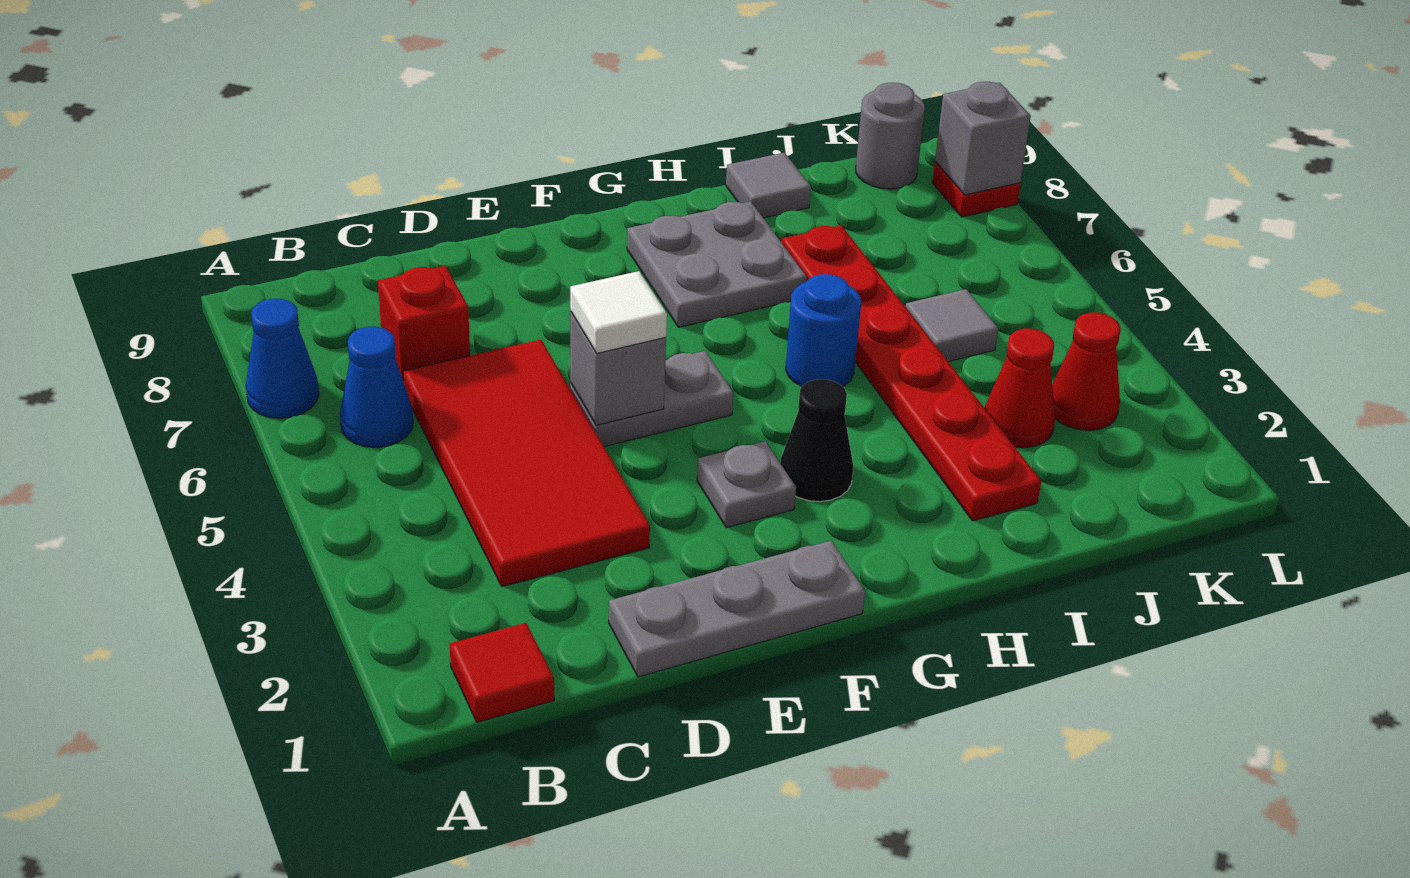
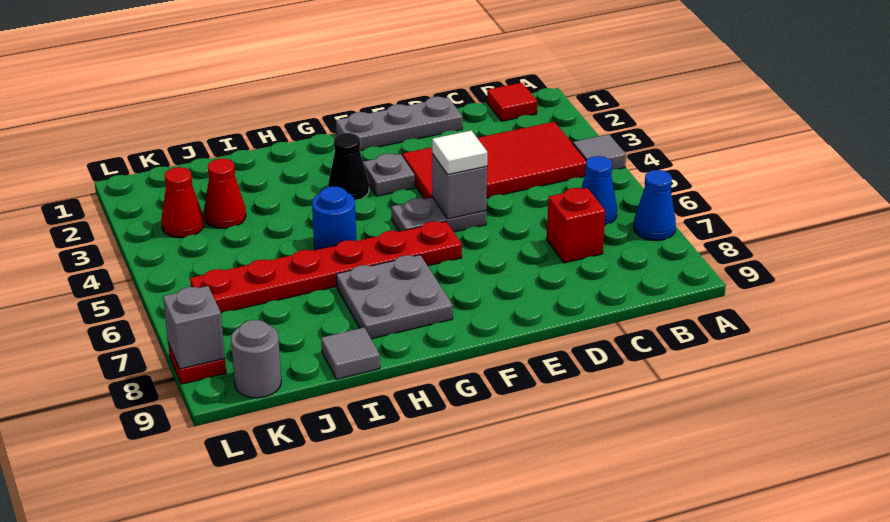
red tile C3:D6 level 1 -> red tile B3:E4 level 1
red plate I2:I7 level 1 -> red plate F6:K6 level 1
grey tile J5 level 1 -> grey tile A4 level 1

